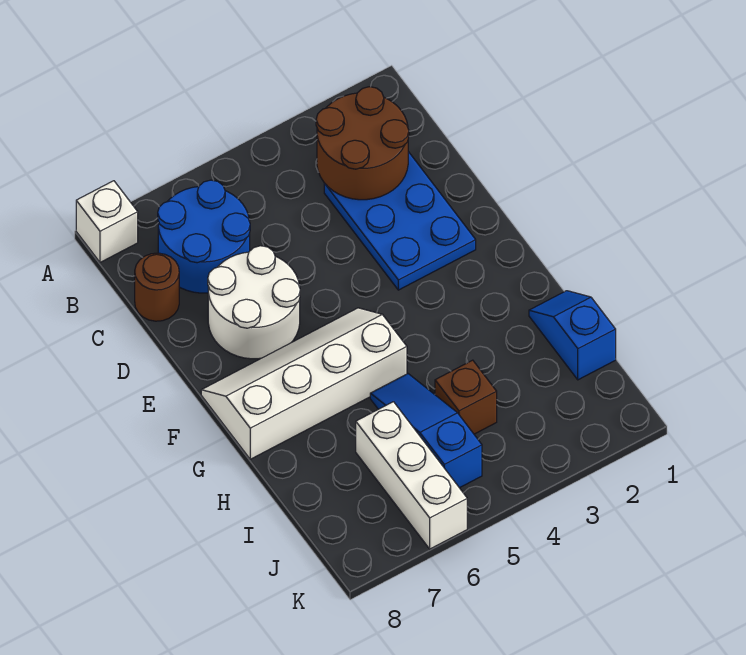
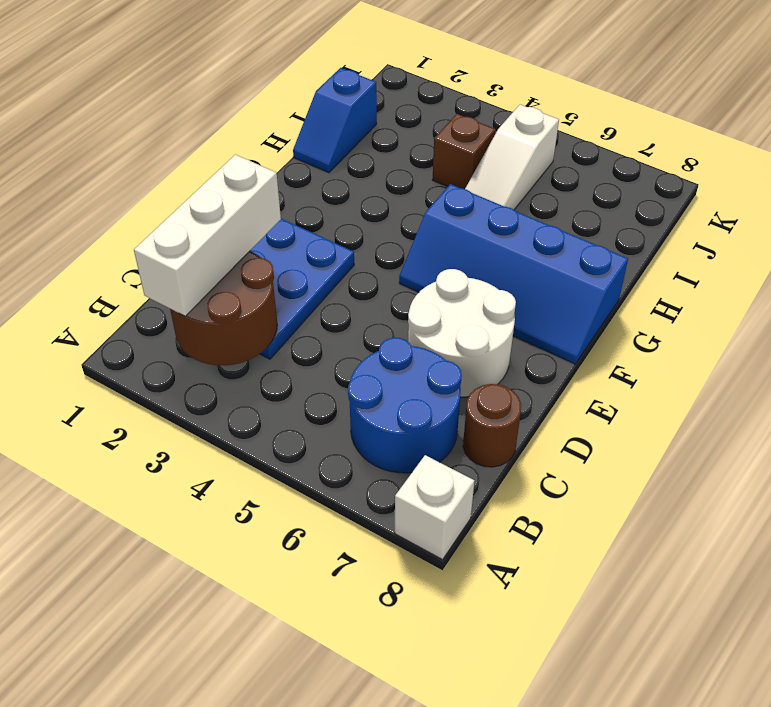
white slope F5:G8 level 1 top G -> blue slope F5:G8 level 1 top G
blue slope H5:J5 level 1 top J -> white slope H5:J5 level 1 top J
white brick I6:K6 level 1 -> white brick B2:D2 level 3

